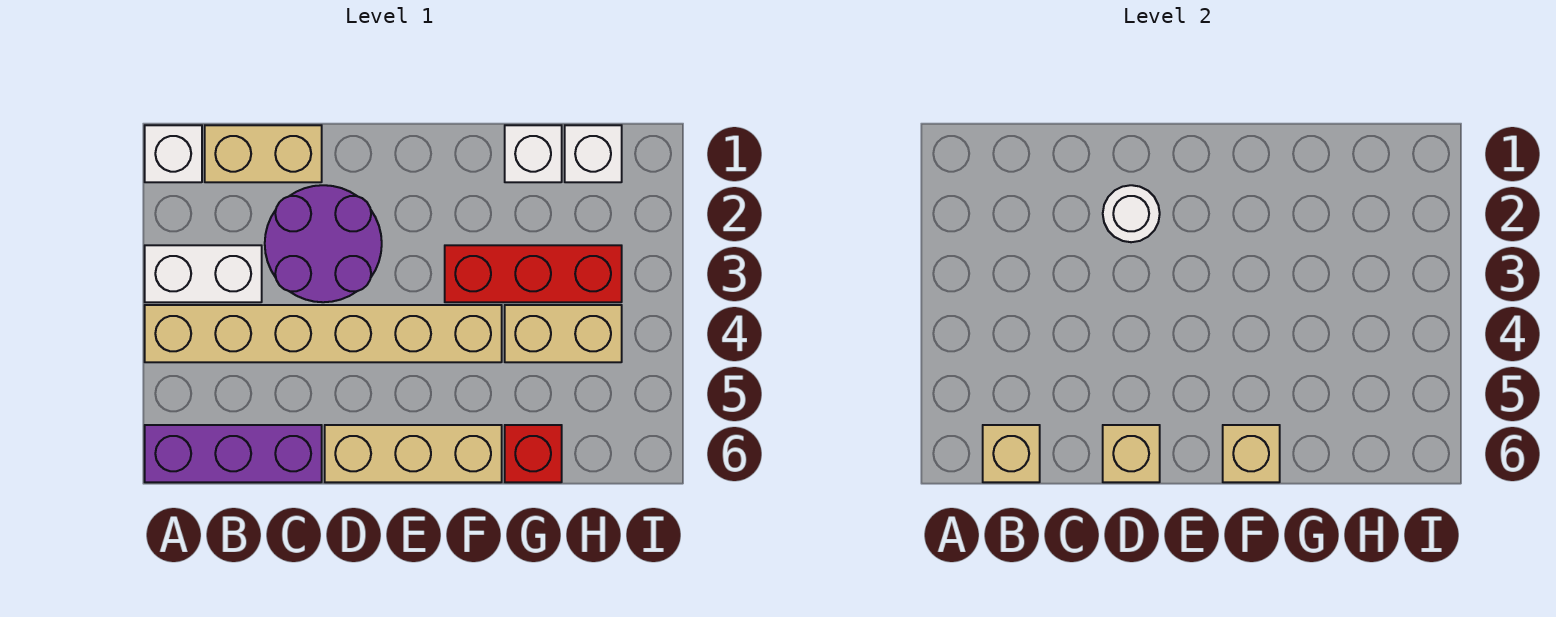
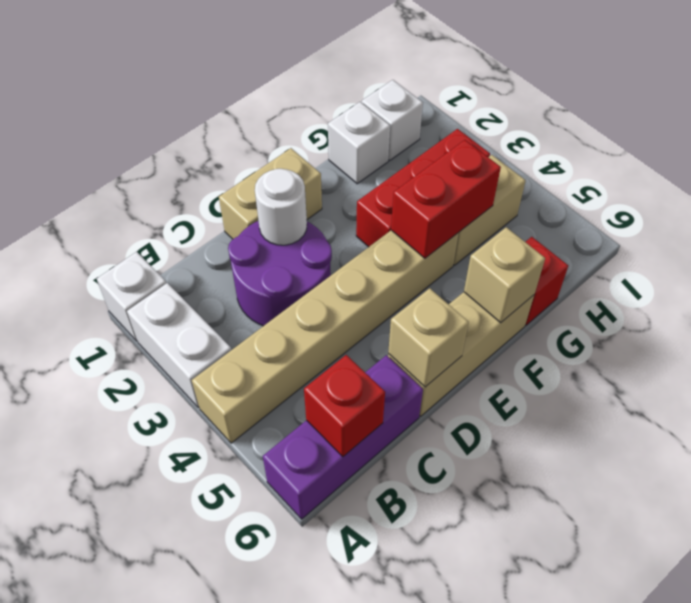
white brick A3:B3 level 1 -> white brick A2:A3 level 1
tan brick B1:C1 level 1 -> tan brick D1:E1 level 1
tan brick B6 level 2 -> red brick B6 level 2
none -> red brick F4:G4 level 2

